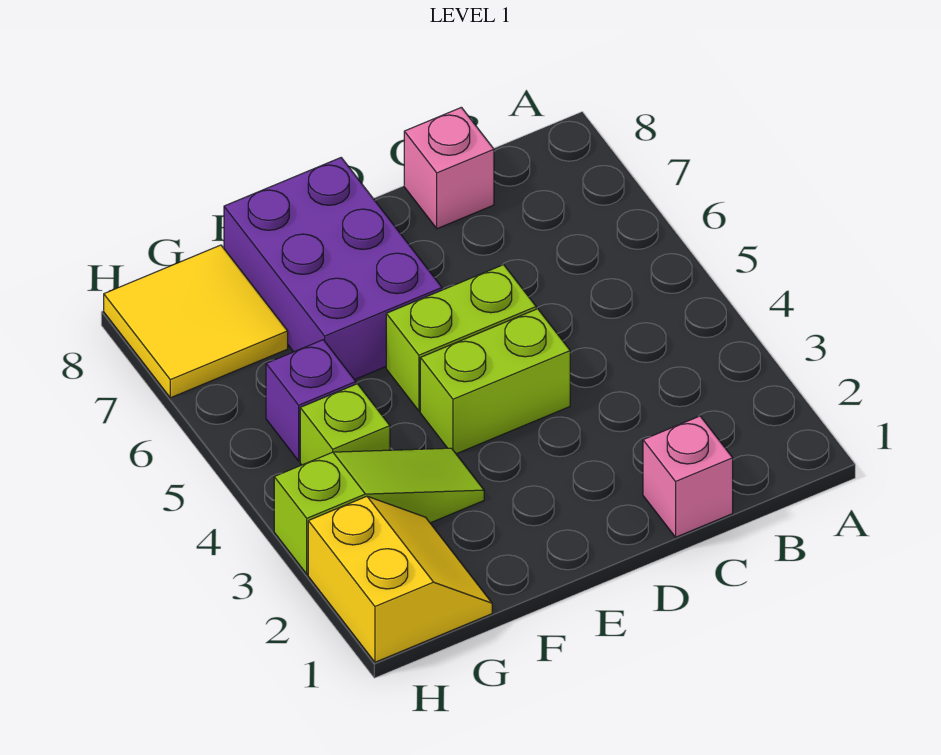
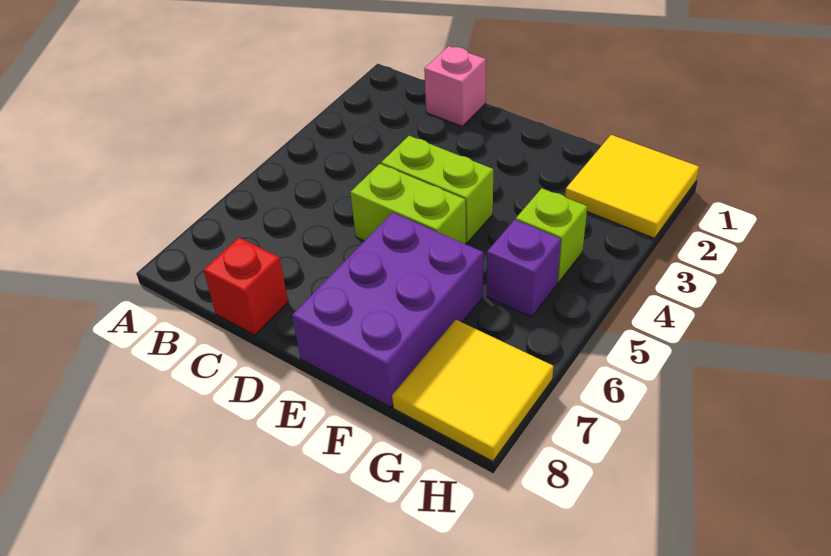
pink brick C8 level 1 -> red brick C8 level 1
lime slope F3:H3 level 1 top H -> none
yellow slope G1:H2 level 1 top H -> yellow tile G1:H2 level 1

